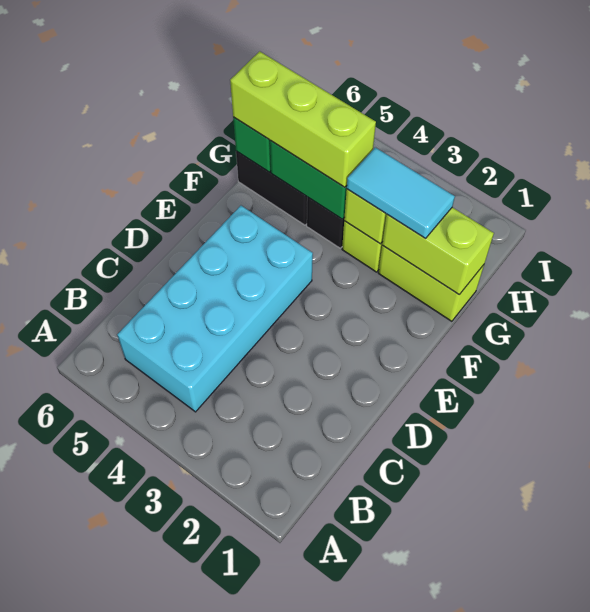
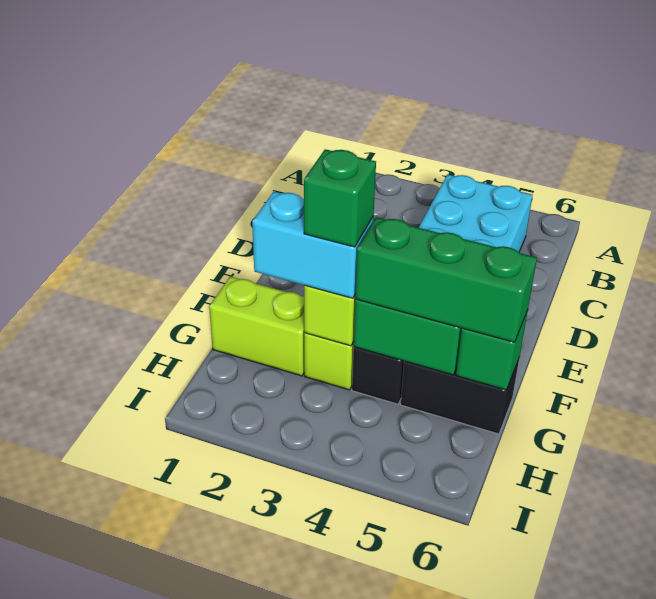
lime brick G1:G2 level 2 -> none
cyan tile G2:G3 level 3 -> cyan brick G2:G3 level 3
none -> green brick G3 level 4
lime brick G4:G6 level 3 -> green brick G4:G6 level 3

